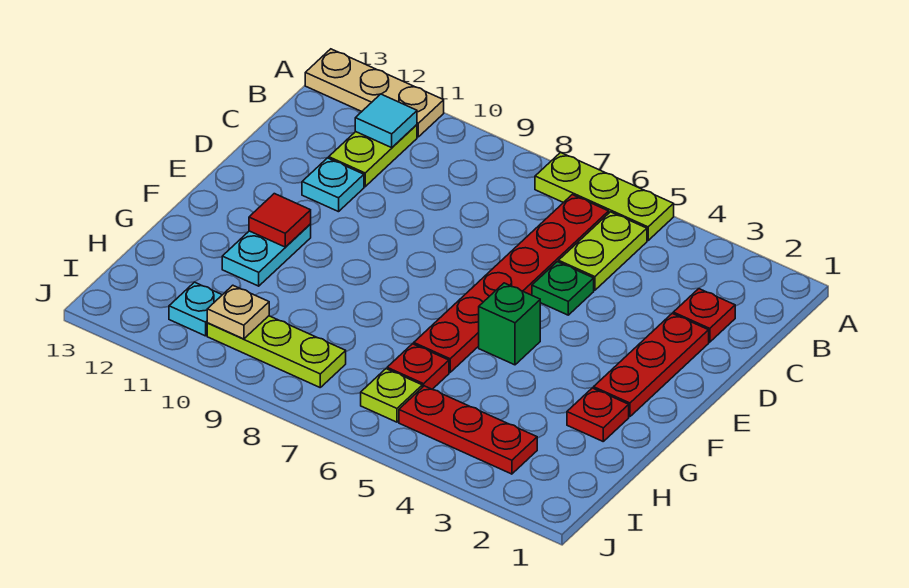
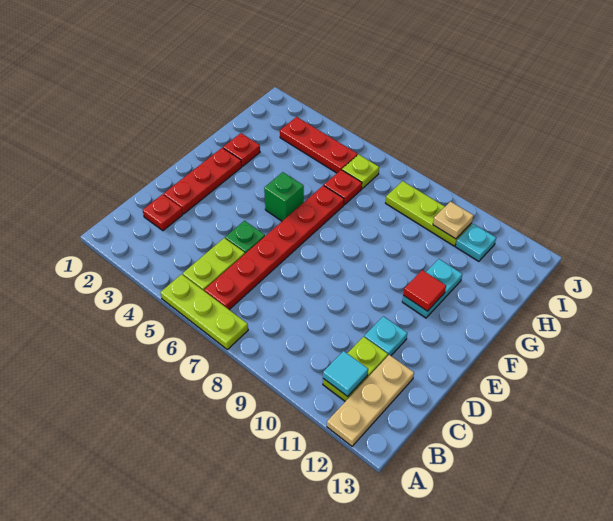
tan plate A11:A13 level 1 -> tan plate A12:C12 level 1

